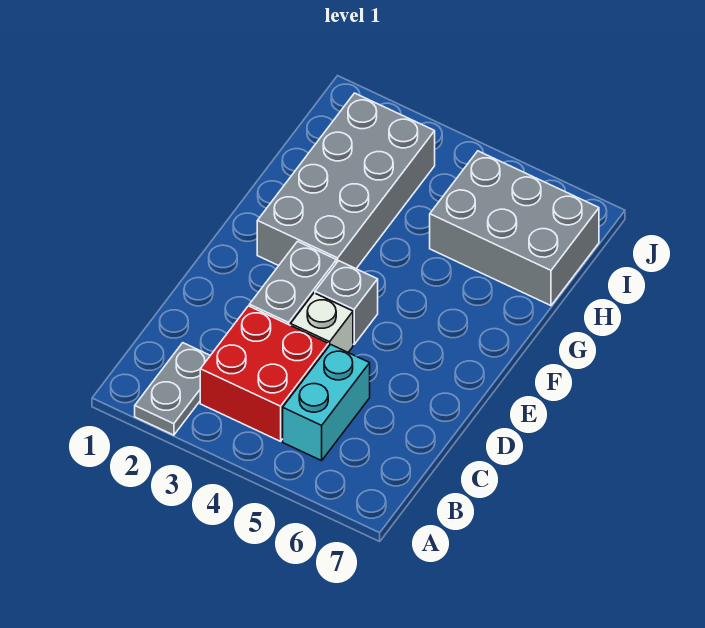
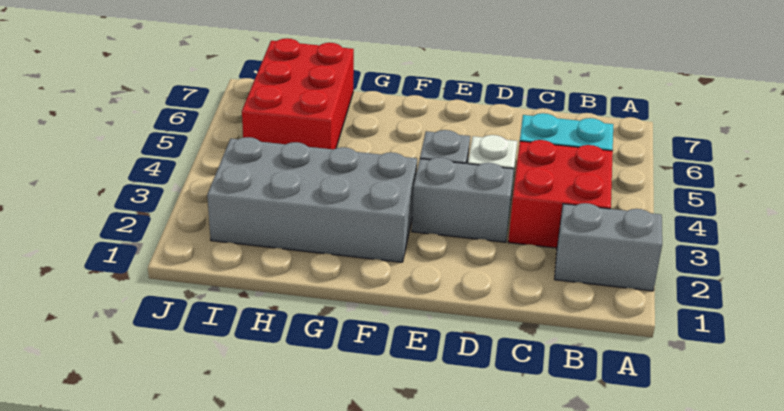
grey plate A2:B2 level 1 -> grey brick A2:B2 level 1
grey brick H5:I7 level 1 -> red brick H5:I7 level 1

